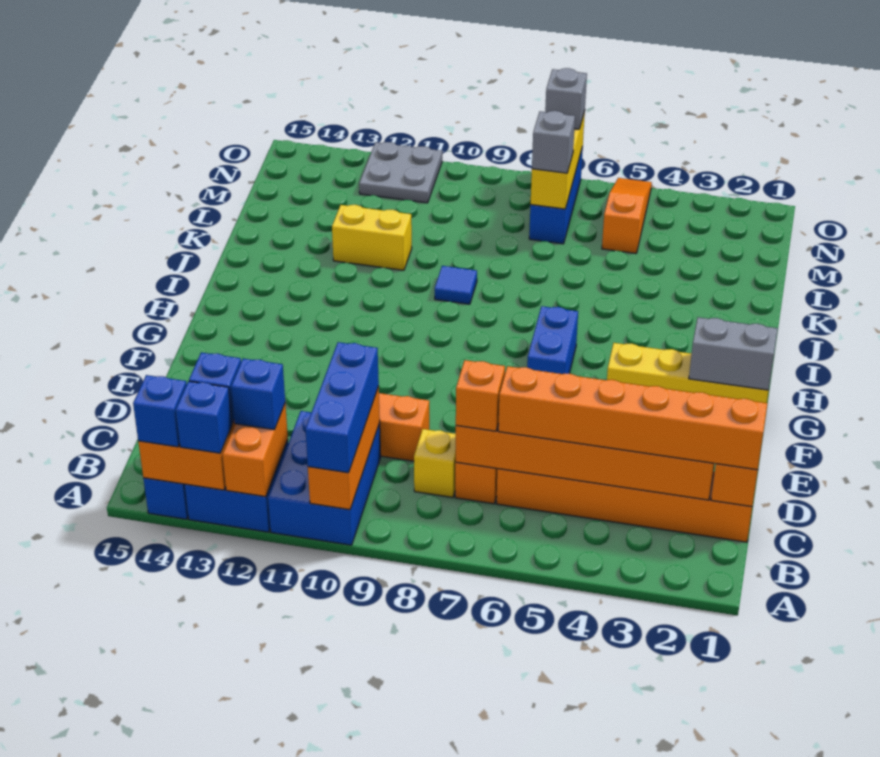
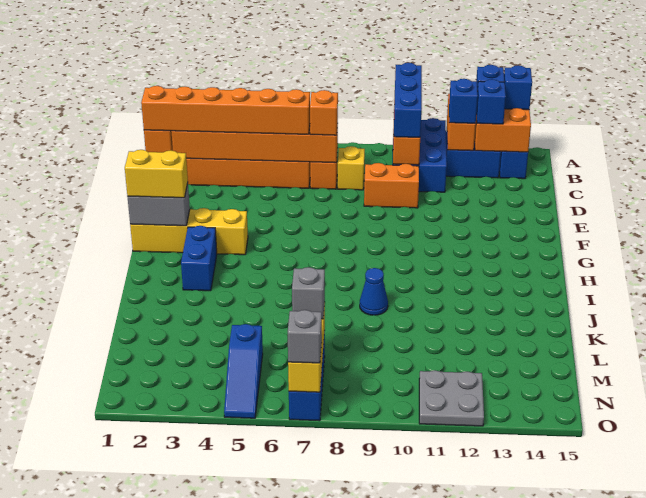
blue brick G6:H6 level 1 -> blue brick H3:I3 level 1
blue tile J9 level 1 -> blue cone J9 level 1
yellow brick K11:K12 level 1 -> yellow brick G1:G2 level 3
orange slope M5:O5 level 1 top M -> blue slope M5:O5 level 1 top M

